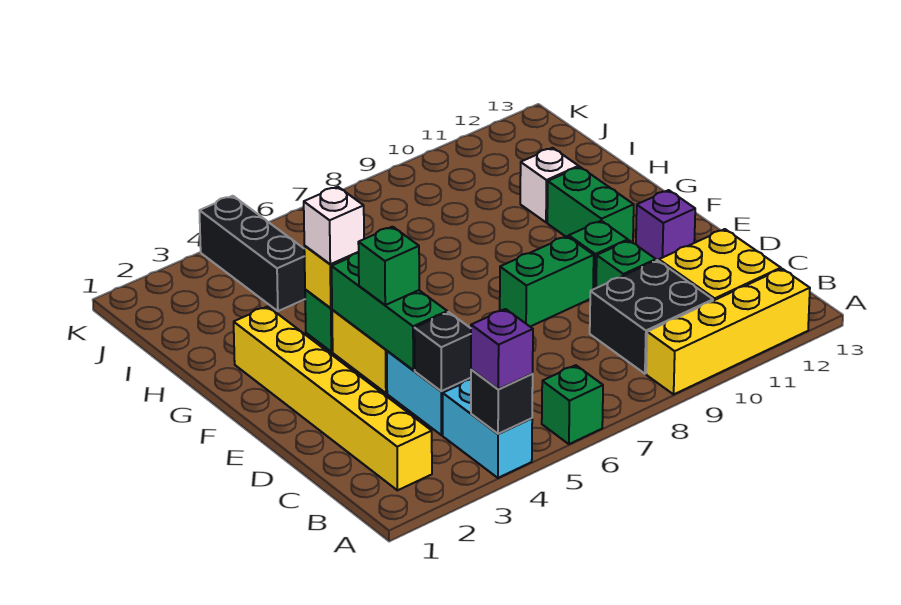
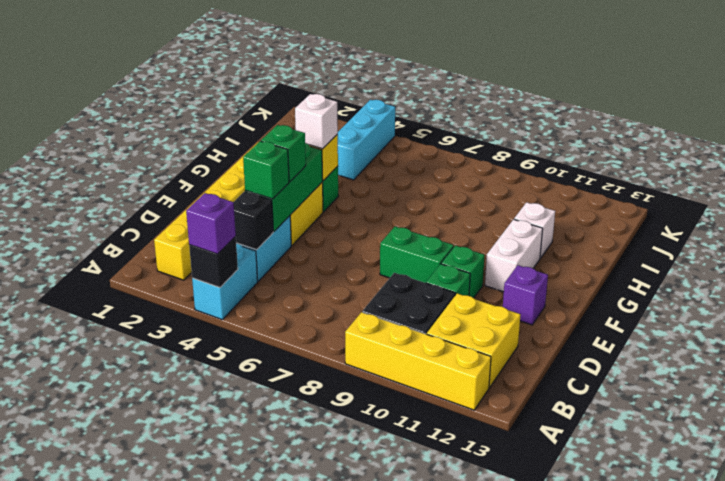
green brick A6 level 1 -> green brick D4 level 3
green brick F11:G11 level 1 -> white brick F11:G11 level 1
black brick I4:K4 level 1 -> cyan brick I4:K4 level 1

